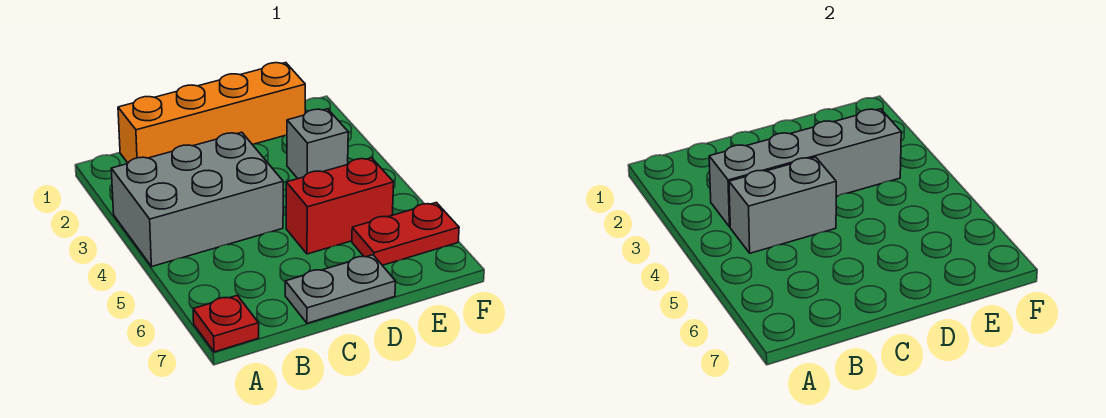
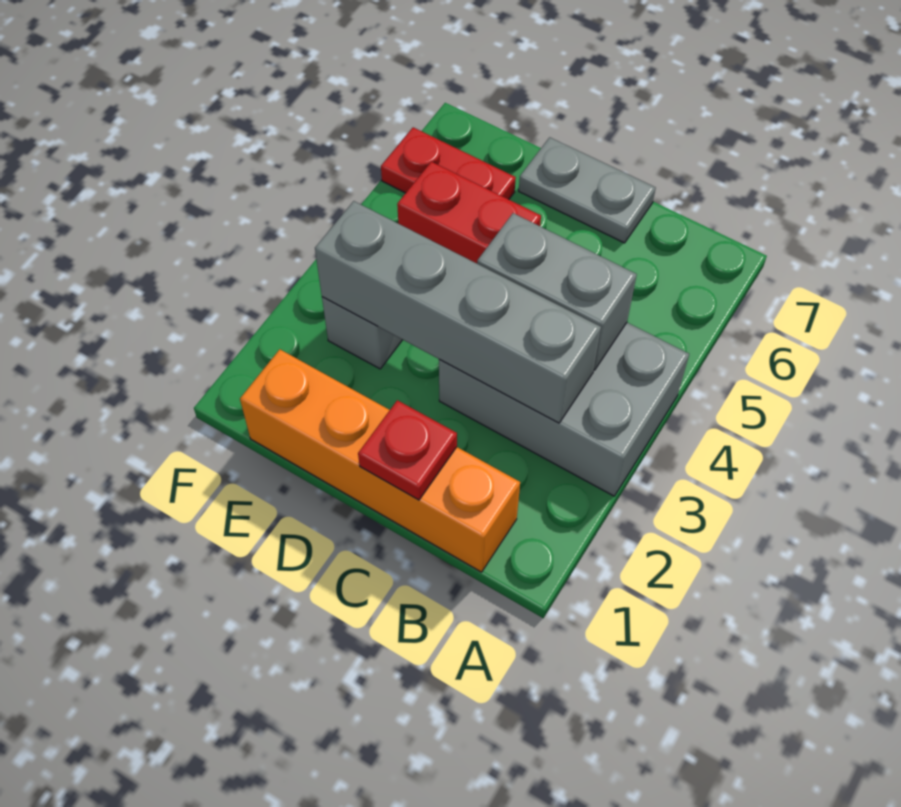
red plate A7 level 1 -> red plate C1 level 2

